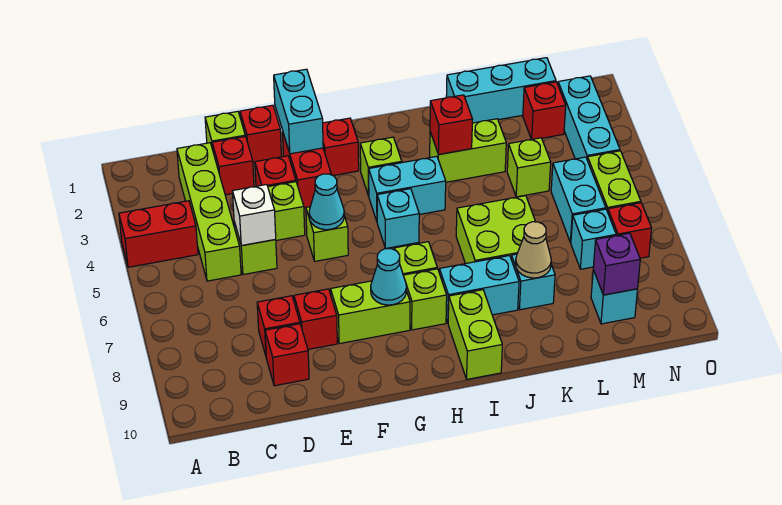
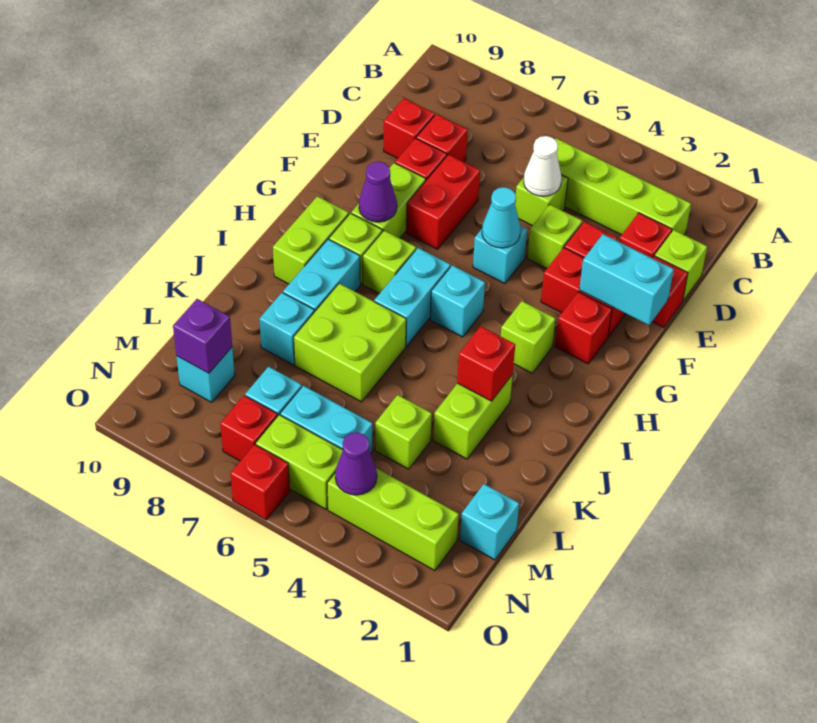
red brick A4:B4 level 1 -> red brick E7:F7 level 1
white brick D5 level 2 -> white cone D5 level 2
lime brick F5 level 1 -> cyan brick F5 level 1
cyan cone G8 level 2 -> purple cone G8 level 2
cyan brick H4:I4 level 1 -> cyan brick H6:I6 level 1
lime brick I9:I10 level 1 -> lime brick H9:I9 level 1
cyan brick K1:M1 level 1 -> cyan brick M1 level 1
tan cone K8 level 2 -> none
red brick M2 level 1 -> red brick O6 level 1
cyan brick N2:N4 level 1 -> lime brick N2:N4 level 1
none -> purple cone N4 level 2

